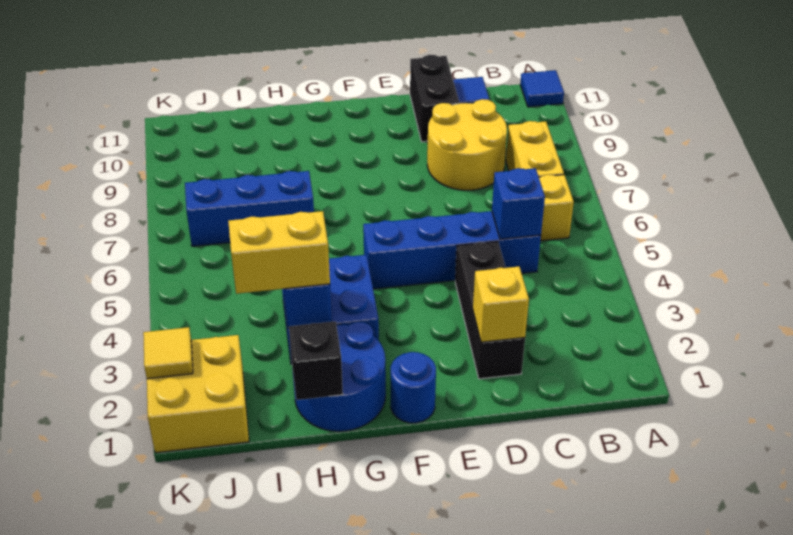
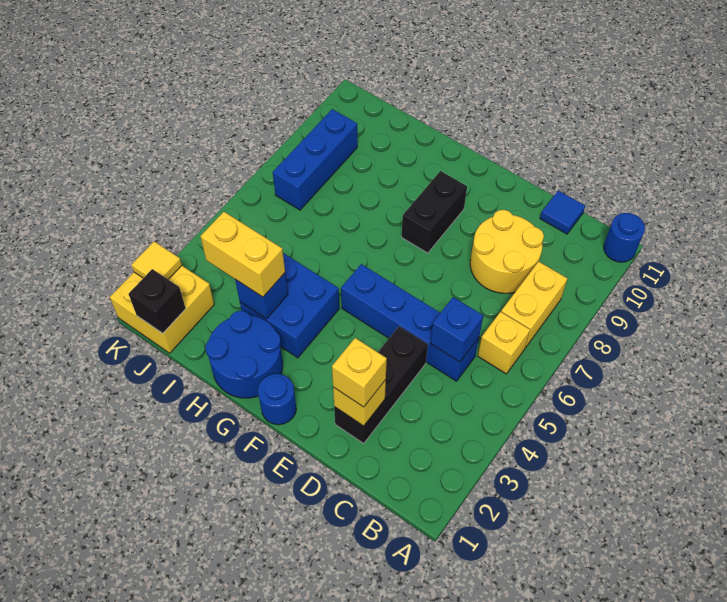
blue tile A11 level 1 -> blue round brick A11 level 1
none -> yellow brick D2 level 3
black brick D10:D11 level 1 -> black brick F8:F9 level 1
black brick H1 level 2 -> black brick J1 level 2
blue brick H7:J7 level 1 -> blue brick J7:J9 level 1

